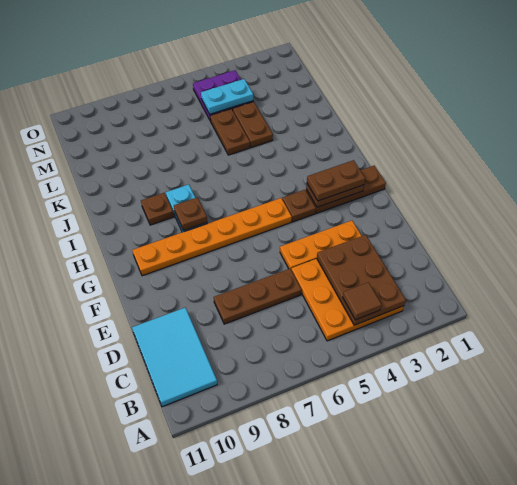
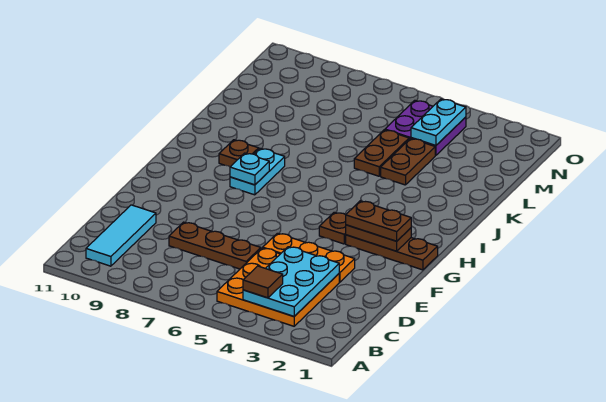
brown plate B3:D4 level 2 -> cyan plate B3:D4 level 2
cyan tile B10:D11 level 1 -> cyan tile B10:D10 level 1
orange plate G5:G10 level 1 -> none
brown plate H8 level 2 -> cyan plate H8 level 2
cyan plate M4:M5 level 2 -> cyan plate M4:N4 level 2

